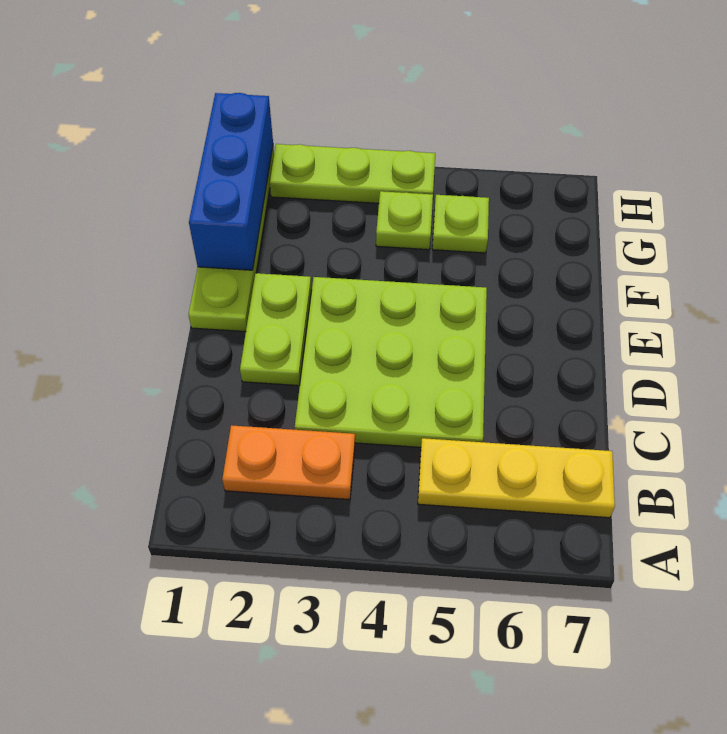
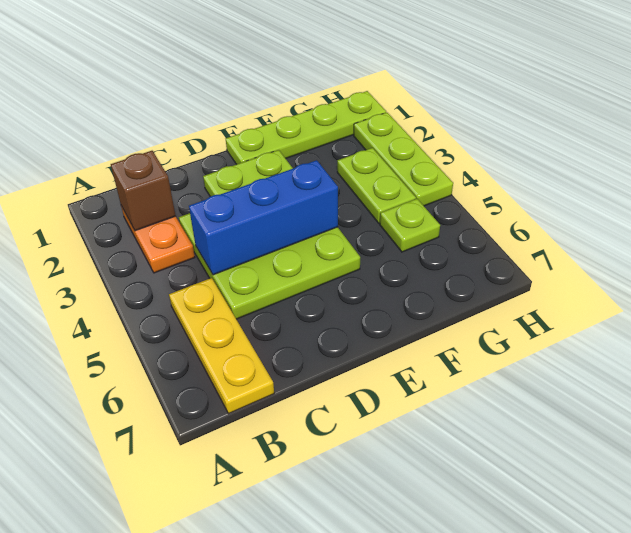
none -> brown brick B2 level 2
blue brick F1:H1 level 2 -> blue brick C4:E4 level 2
lime plate G4 level 1 -> lime plate G3:G4 level 1

